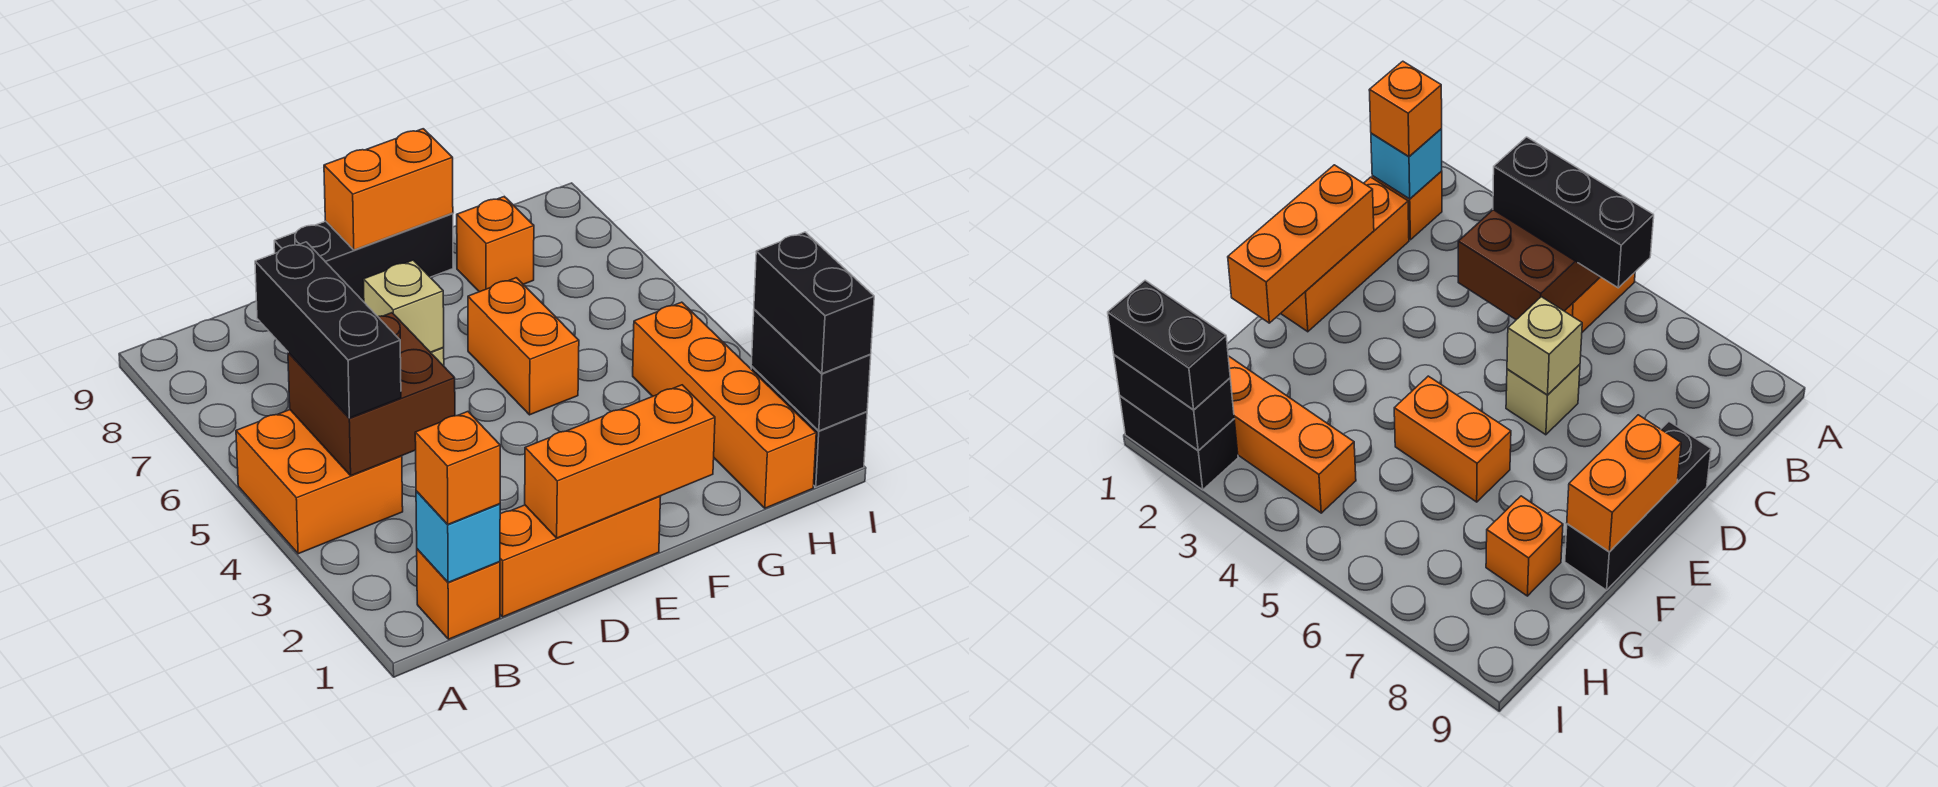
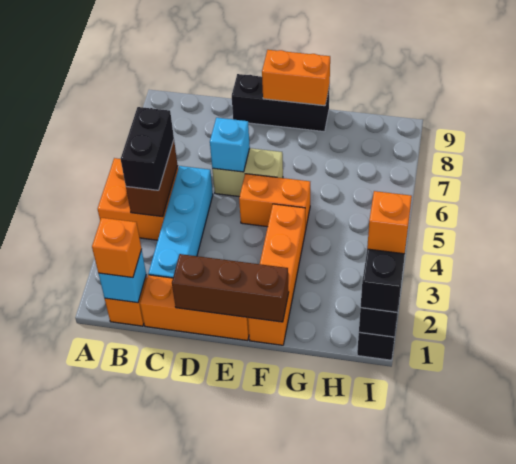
brown brick B4:C5 level 2 -> brown brick B4:B5 level 2
black brick B4:B6 level 3 -> black brick B4:B5 level 3
none -> cyan brick C2:C5 level 1
orange brick D1:F1 level 2 -> brown brick D1:F1 level 2
tan brick D6 level 1 -> tan brick D6:E6 level 1
tan brick D6 level 2 -> cyan brick D6 level 2
orange brick F5:F6 level 1 -> orange brick E5:F5 level 1
orange brick G8 level 1 -> orange brick I2 level 4
orange brick H1:H4 level 1 -> orange brick F1:F4 level 1

